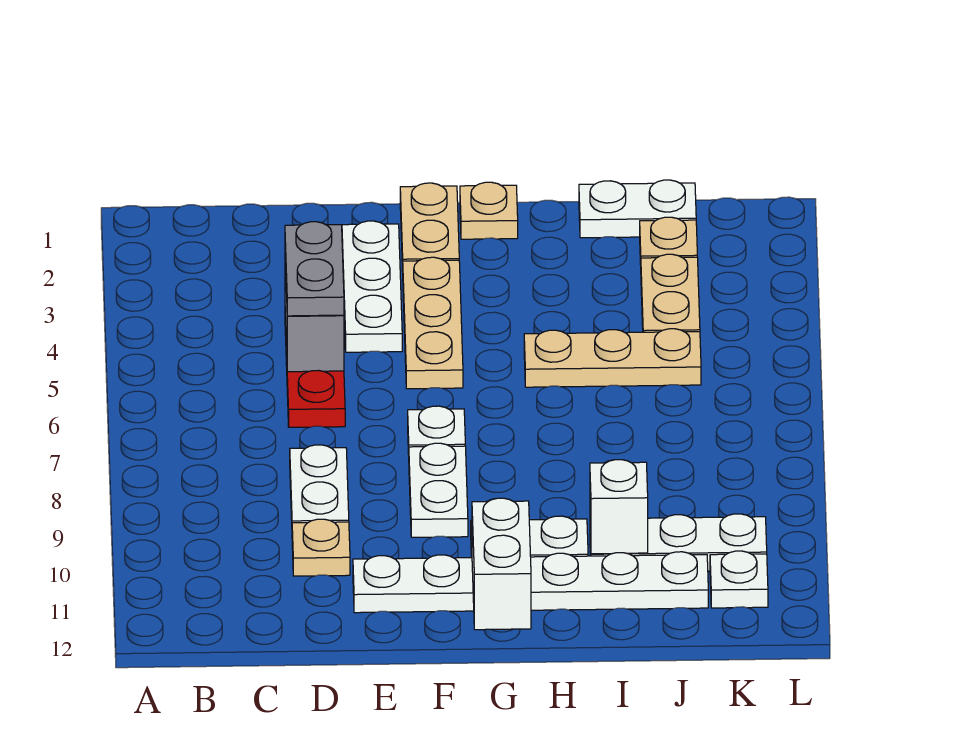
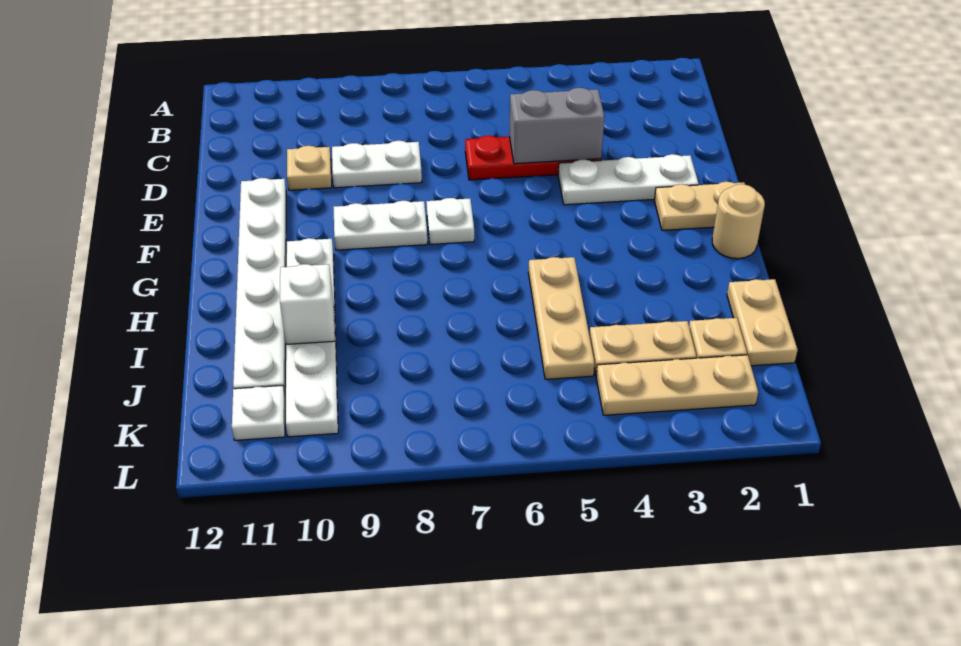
grey plate D4:D5 level 3 -> none
tan plate F3:F5 level 1 -> tan plate K2:K4 level 1
tan plate G1 level 1 -> tan round brick G1 level 1
white brick G11:G12 level 2 -> none
white plate I1:J1 level 1 -> tan plate I1:J1 level 1

